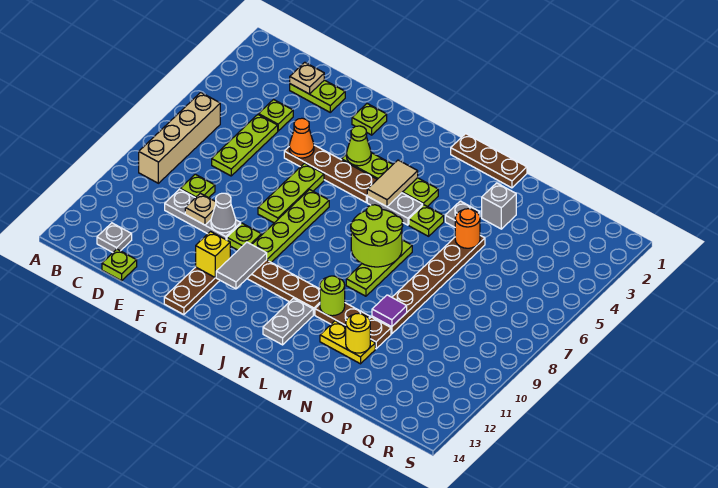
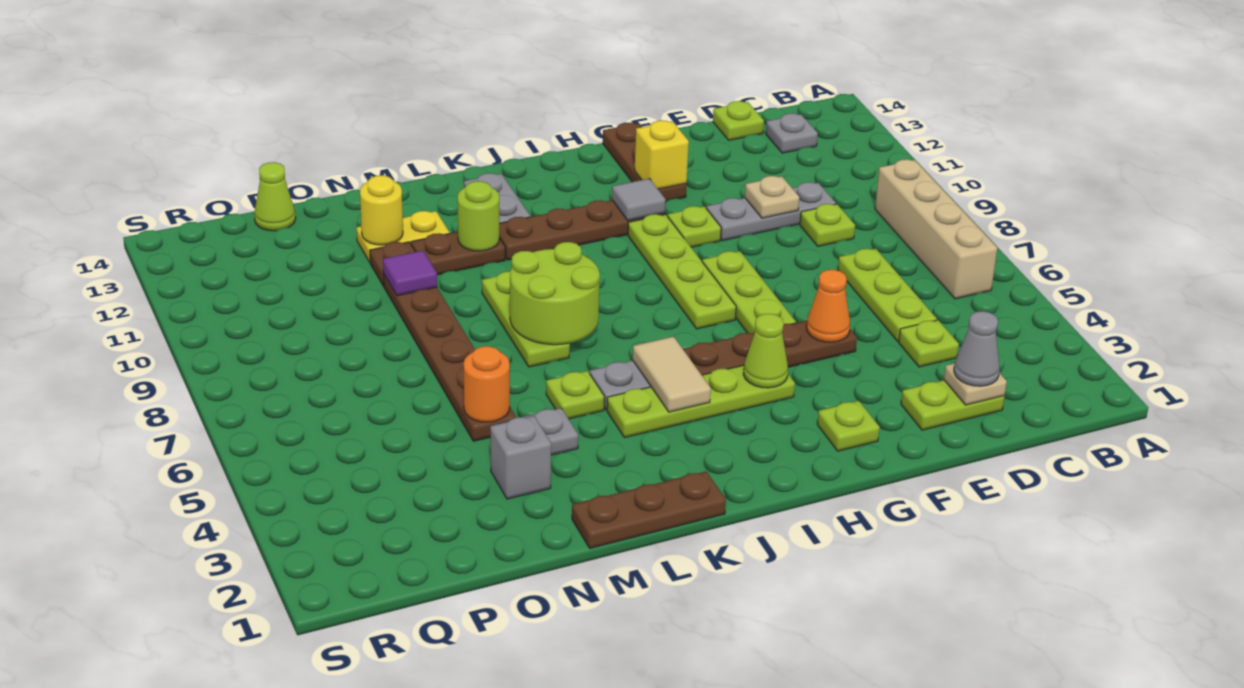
grey cone F10 level 2 -> grey cone D2 level 3
grey tile H11:H12 level 2 -> grey tile H11 level 2
none -> lime cone P14 level 1

